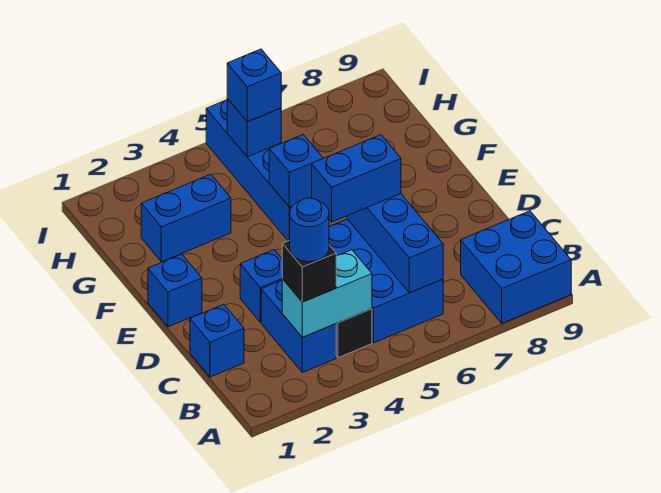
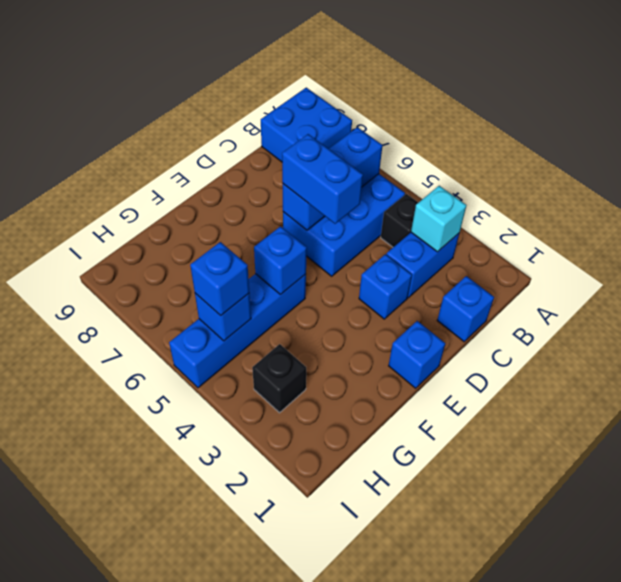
cyan brick B3:B4 level 2 -> cyan brick B3 level 2
black brick B3 level 3 -> black brick H3 level 1
blue round brick B3 level 4 -> none
blue brick G2:G3 level 1 -> none

